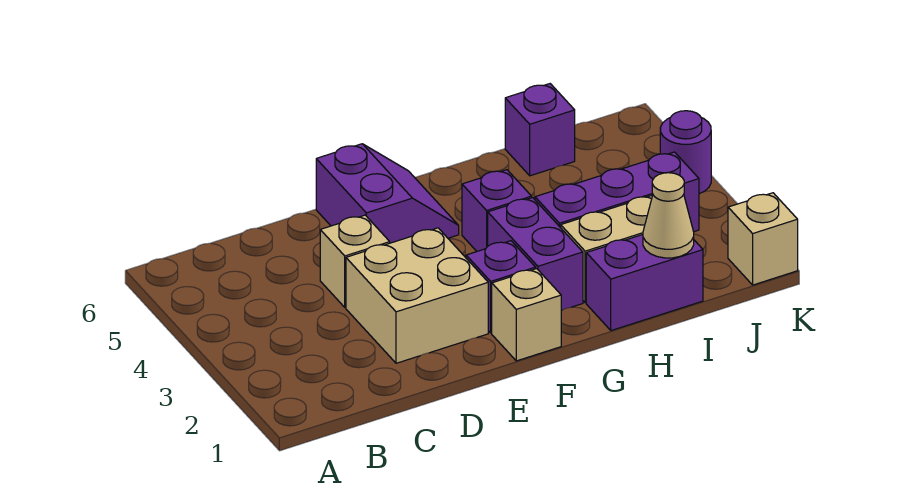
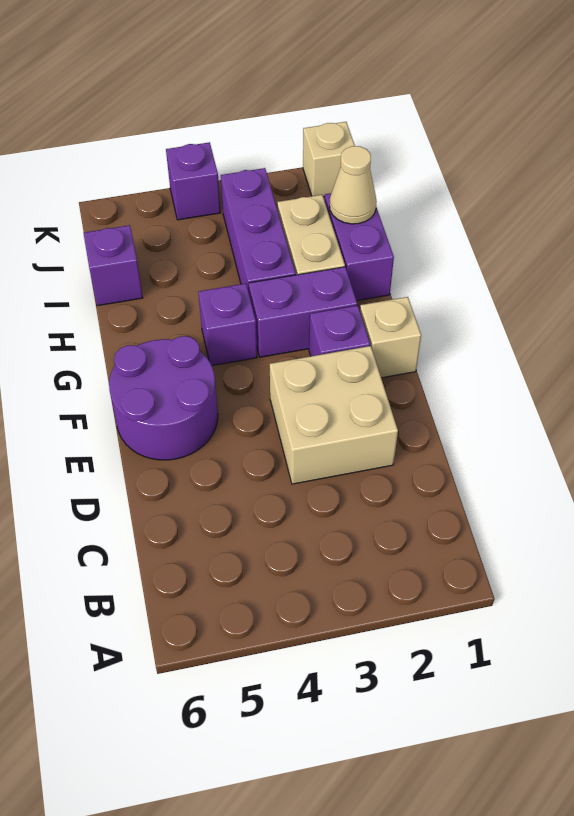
tan brick D4 level 1 -> none
purple slope E5:F6 level 1 top E -> purple round brick E5:F6 level 1
purple round brick K4 level 1 -> purple brick K4 level 1

